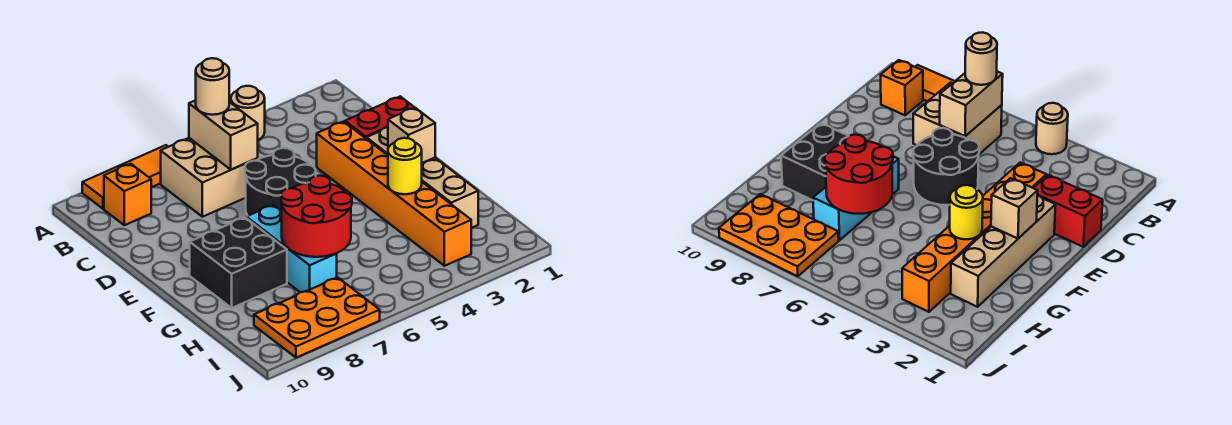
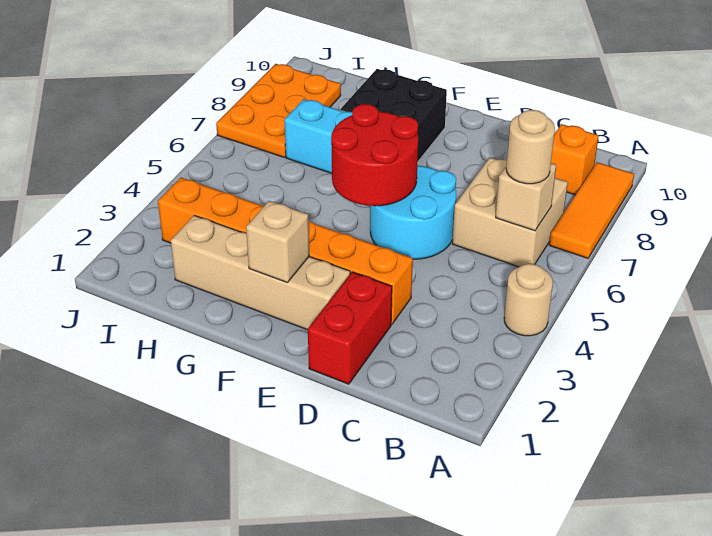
tan brick B6:C6 level 2 -> tan brick B6 level 2
black round brick D5:E6 level 1 -> cyan round brick D5:E6 level 1
yellow round brick G3 level 2 -> none
red round brick G6:H7 level 2 -> red round brick E5:F6 level 2

